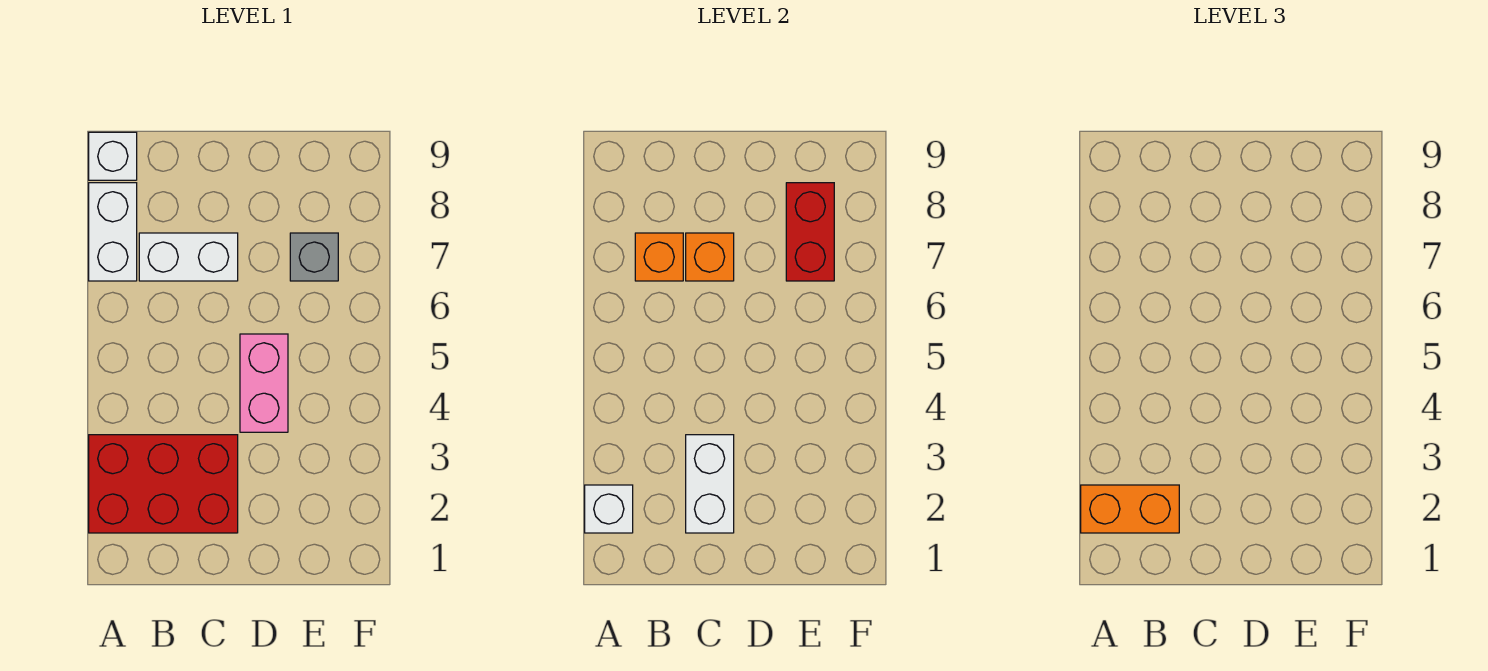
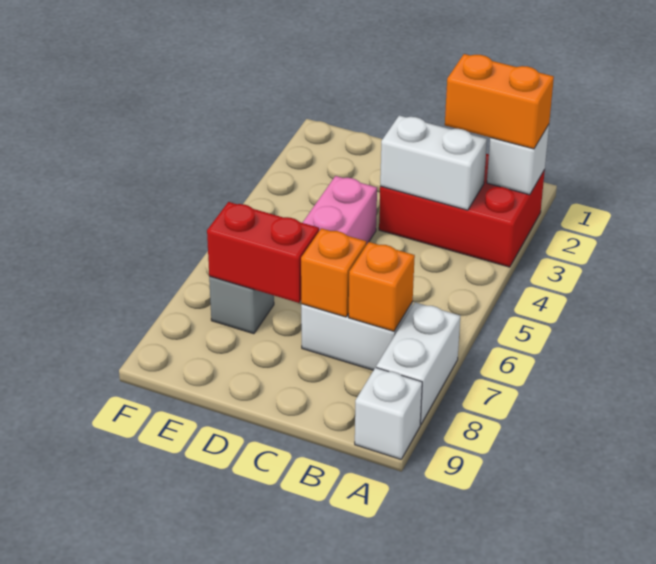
white brick C2:C3 level 2 -> white brick B3:C3 level 2
red brick E7:E8 level 2 -> red brick D7:E7 level 2

